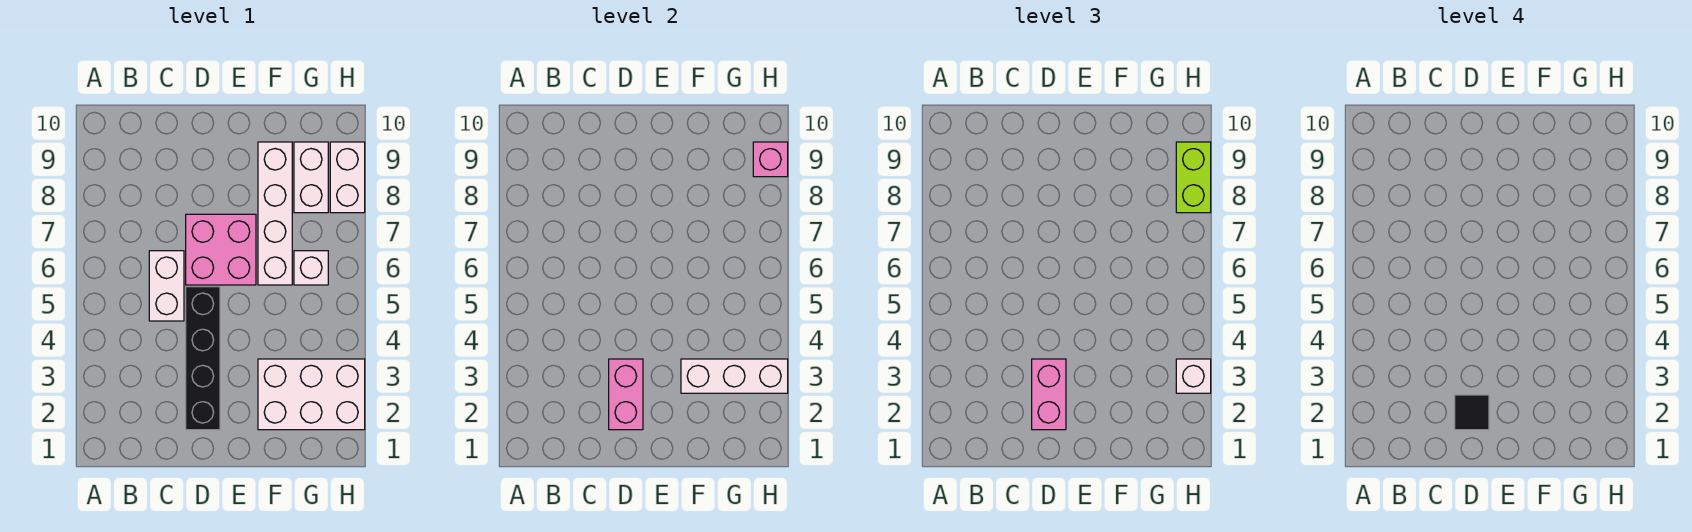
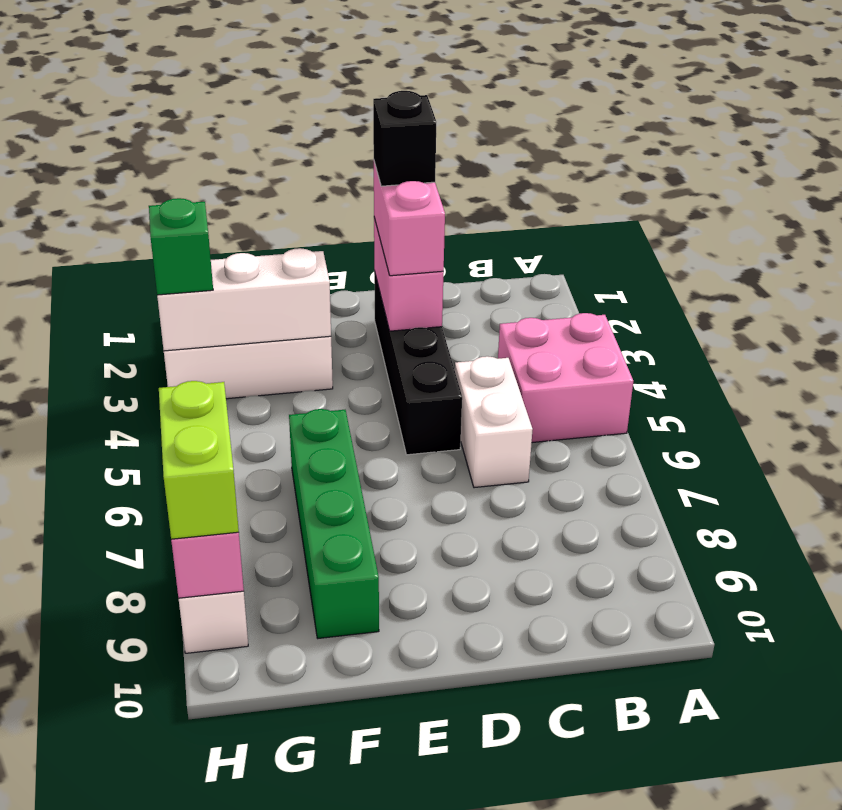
black tile D2 level 4 -> black brick D2 level 4
pink brick D6:E7 level 1 -> pink brick A4:B5 level 1
white brick F6:F9 level 1 -> green brick F6:F9 level 1
white brick G6 level 1 -> none
white brick G8:G9 level 1 -> none
white brick H3 level 3 -> green brick H3 level 3

